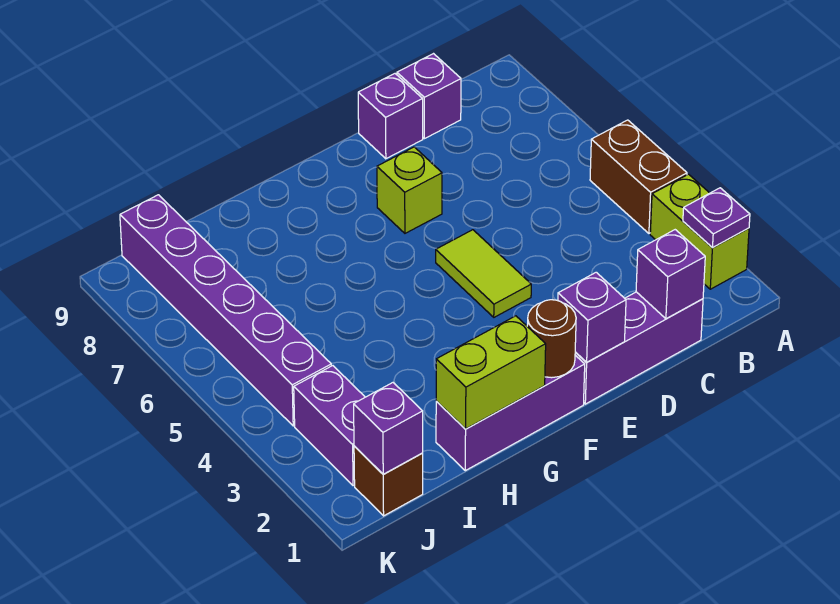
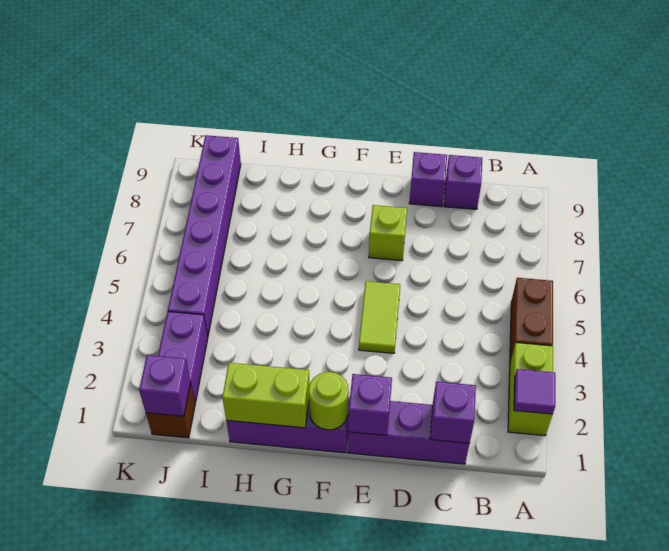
purple plate A2 level 2 -> purple tile A2 level 2
brown round brick F1 level 2 -> lime round brick F1 level 2

